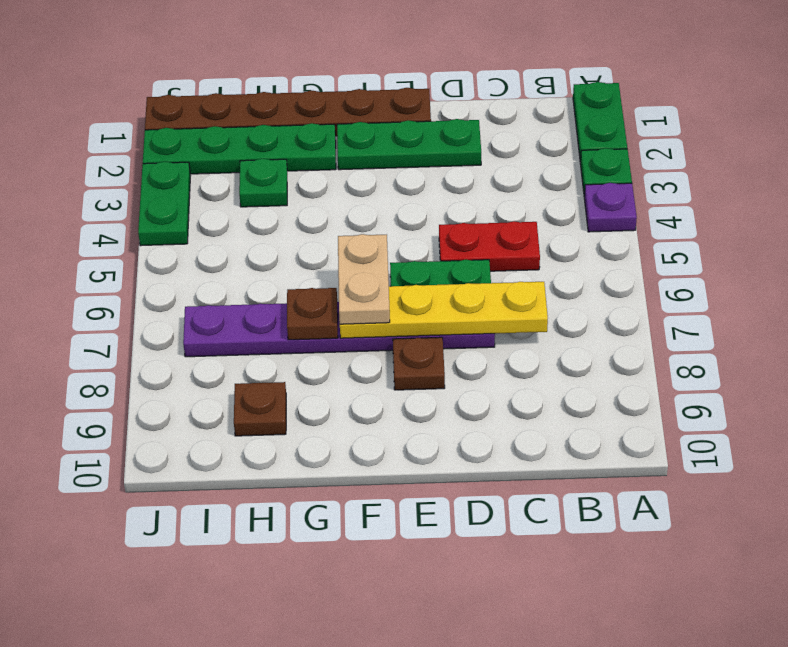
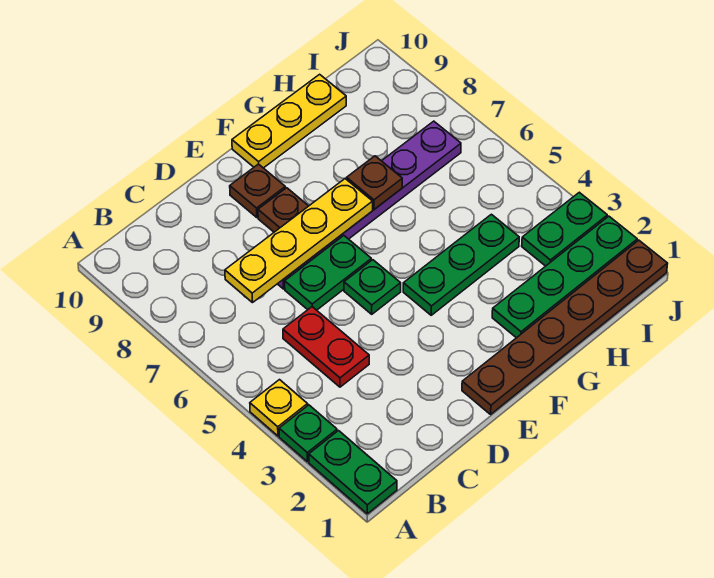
purple plate A4 level 1 -> yellow plate A4 level 1
red plate C5:D5 level 1 -> red plate C4:C5 level 1
green plate D2:F2 level 1 -> green plate F4:H4 level 1
tan plate F6:F7 level 3 -> none
none -> yellow plate F10:H10 level 1
green plate H3 level 1 -> green plate E5 level 1
brown plate H9 level 1 -> brown plate E9 level 1
green plate J3:J4 level 1 -> green plate I3:J3 level 1

